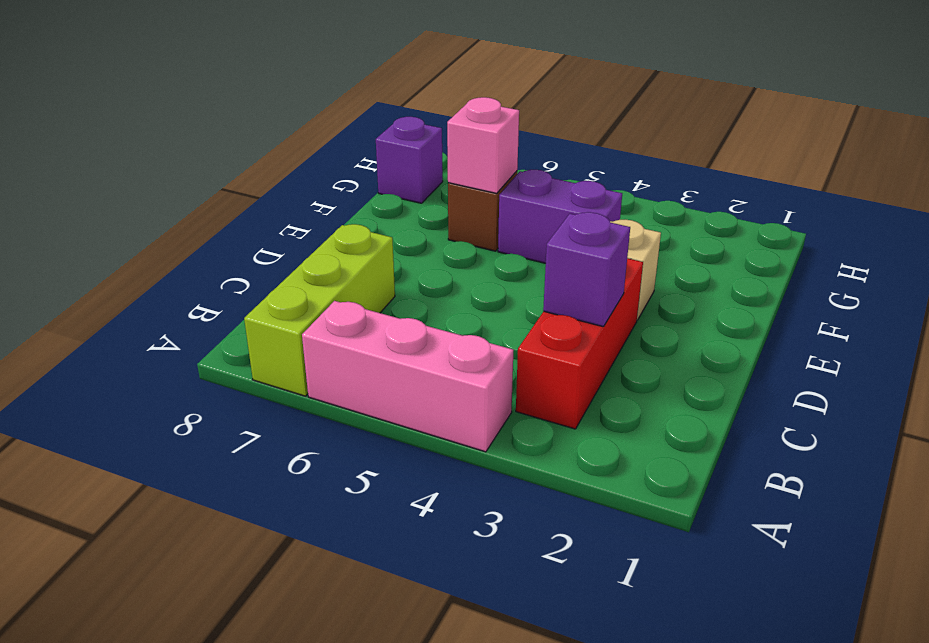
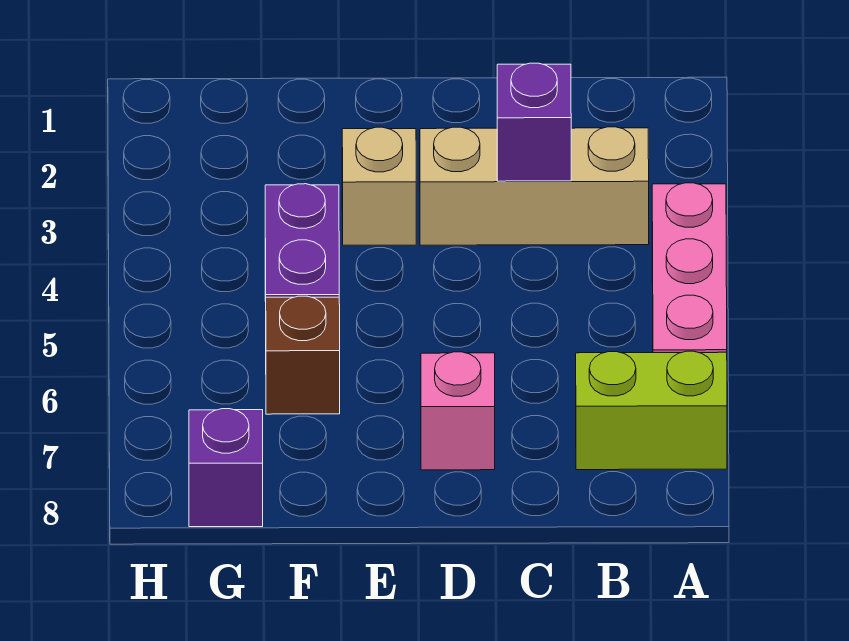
lime brick A7:C7 level 1 -> lime brick A7:B7 level 1
red brick B3:D3 level 1 -> tan brick B3:D3 level 1
pink brick F6 level 2 -> pink brick D7 level 1

